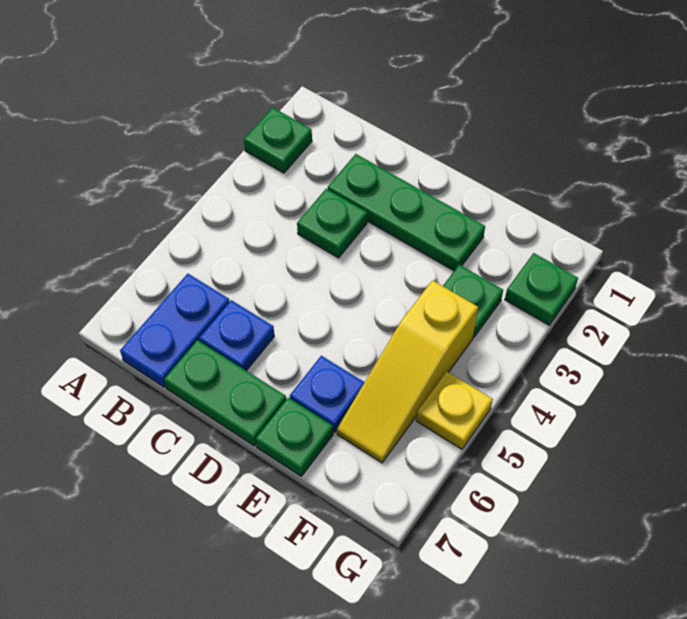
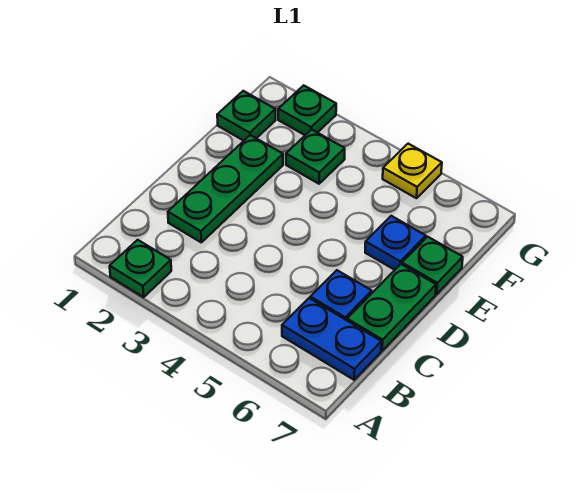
green plate C3 level 1 -> green plate F1 level 1
yellow slope F4:F6 level 1 top 4 -> none

